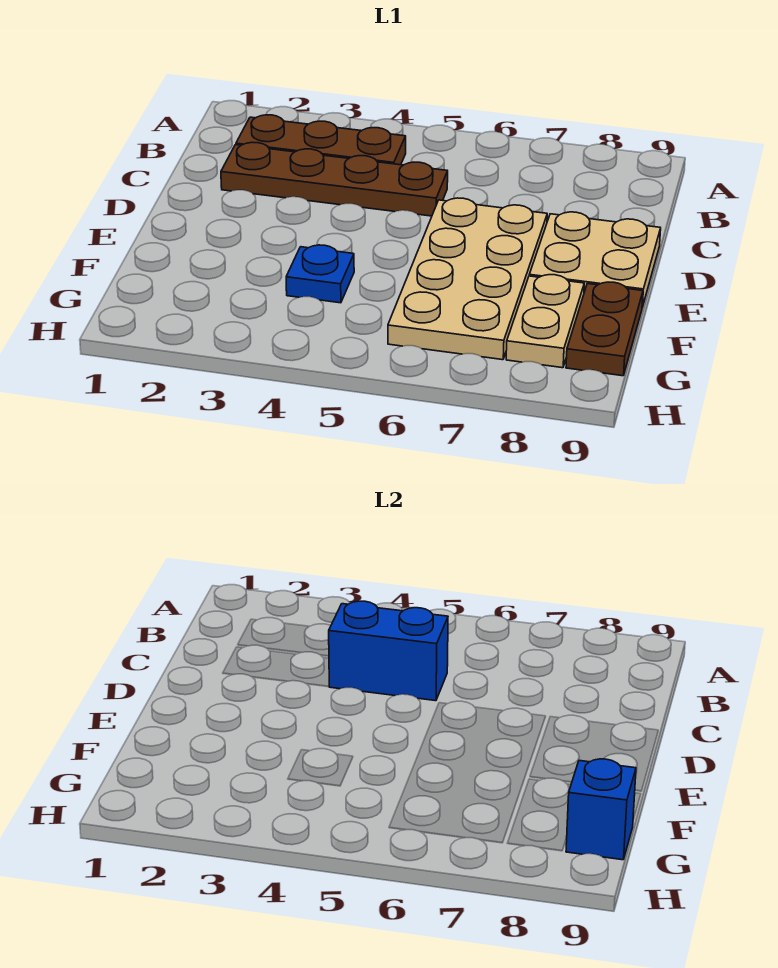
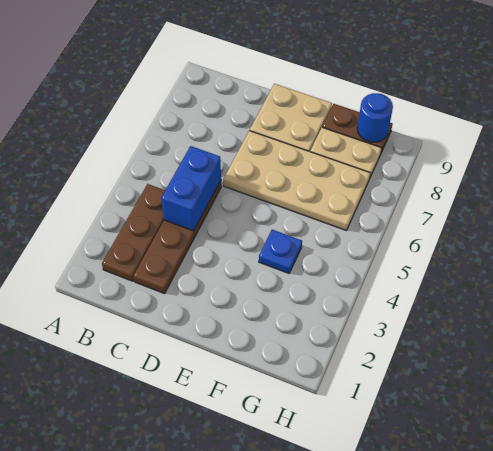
blue brick G9 level 2 -> blue round brick G9 level 2

